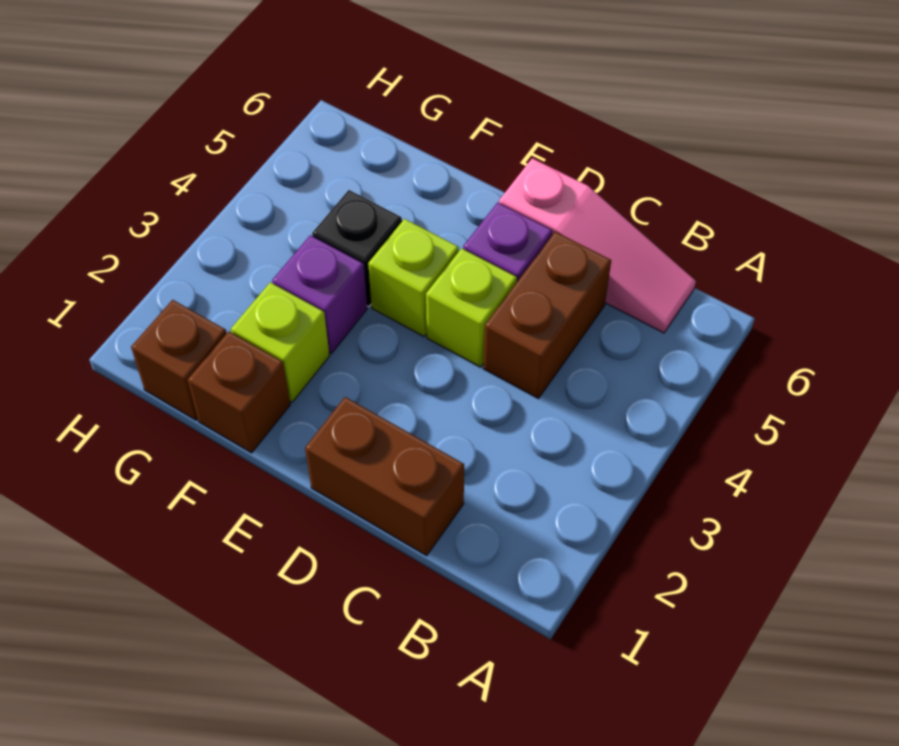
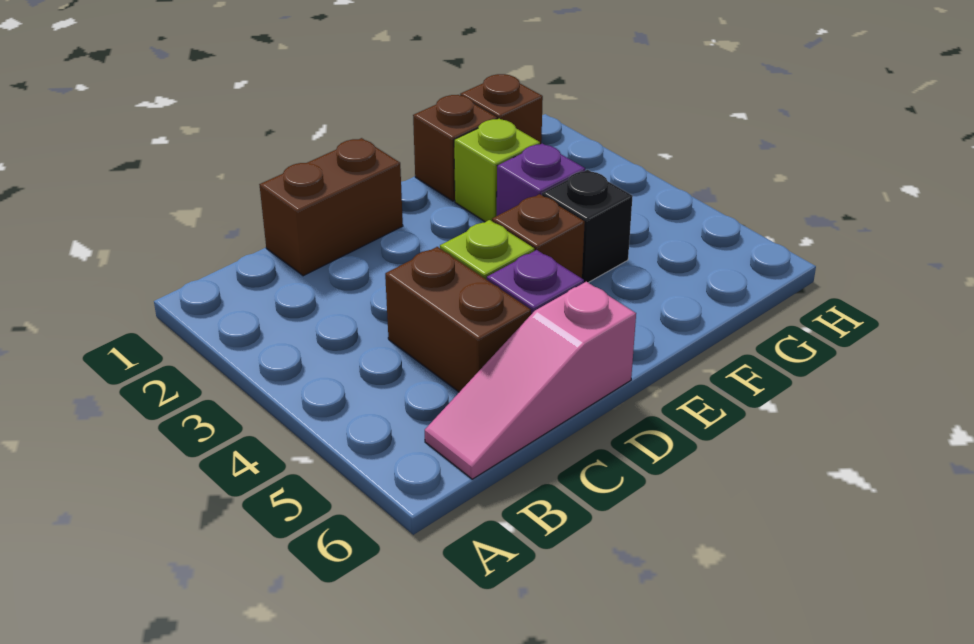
lime brick E4 level 1 -> brown brick E4 level 1

